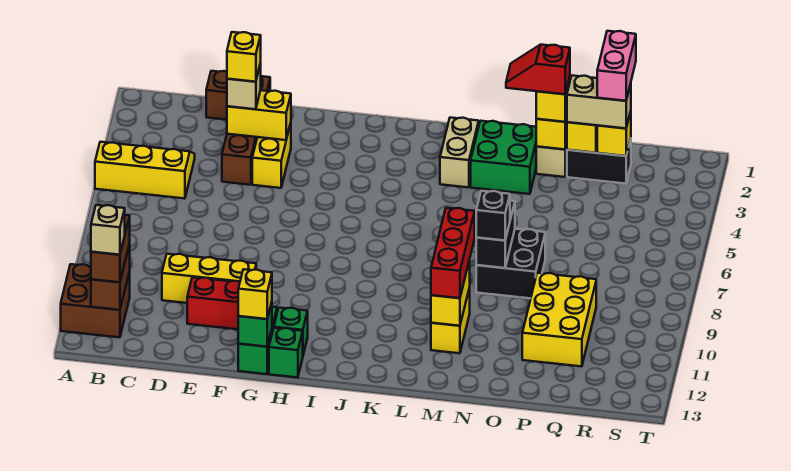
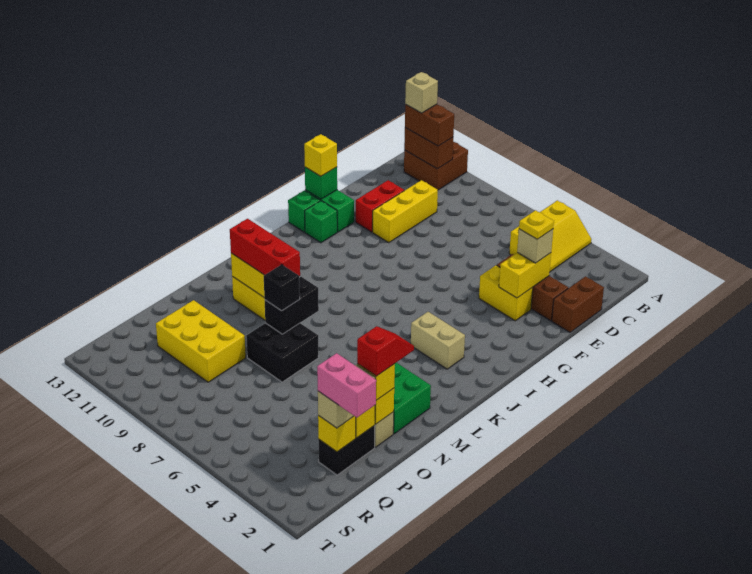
yellow brick E3 level 4 -> yellow plate E3 level 4
tan brick L2:L3 level 1 -> tan brick J3:J4 level 1
black brick N7:N8 level 2 -> black brick M8:N8 level 2

